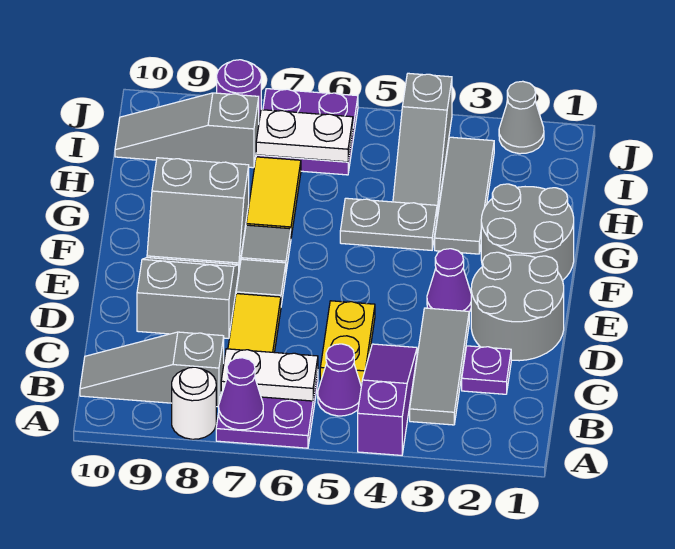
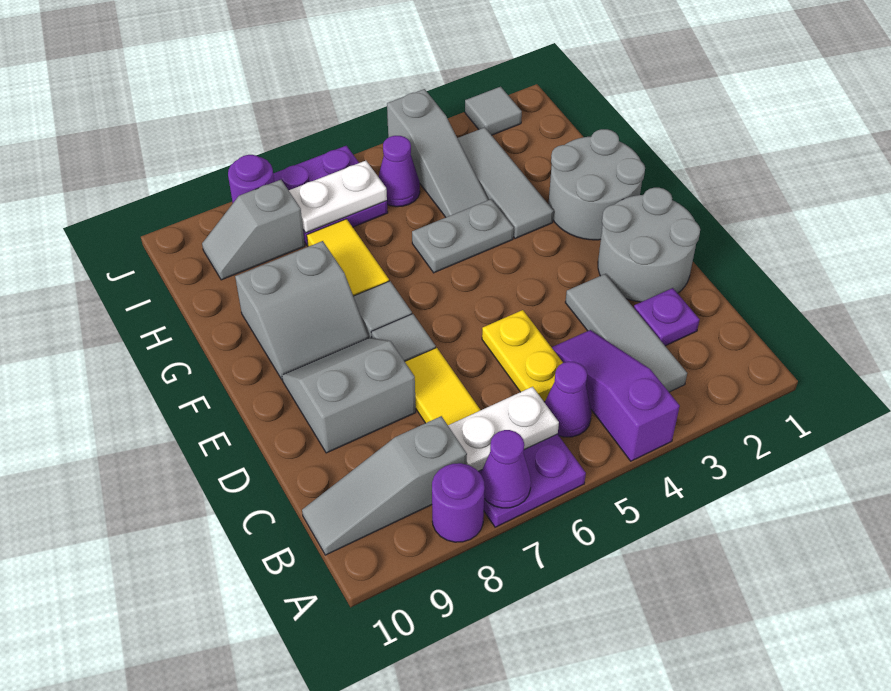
white round brick A8 level 1 -> purple round brick A8 level 1
purple cone E3 level 1 -> purple cone I5 level 1
grey slope I8:I10 level 1 top 8 -> grey slope I8:I9 level 1 top 8
grey cone J2 level 1 -> grey tile J2 level 1

